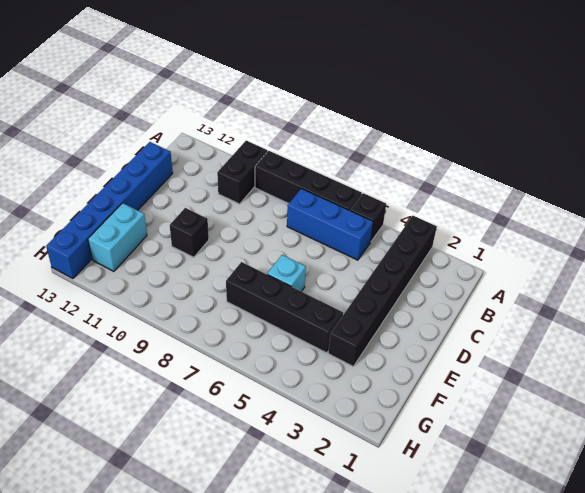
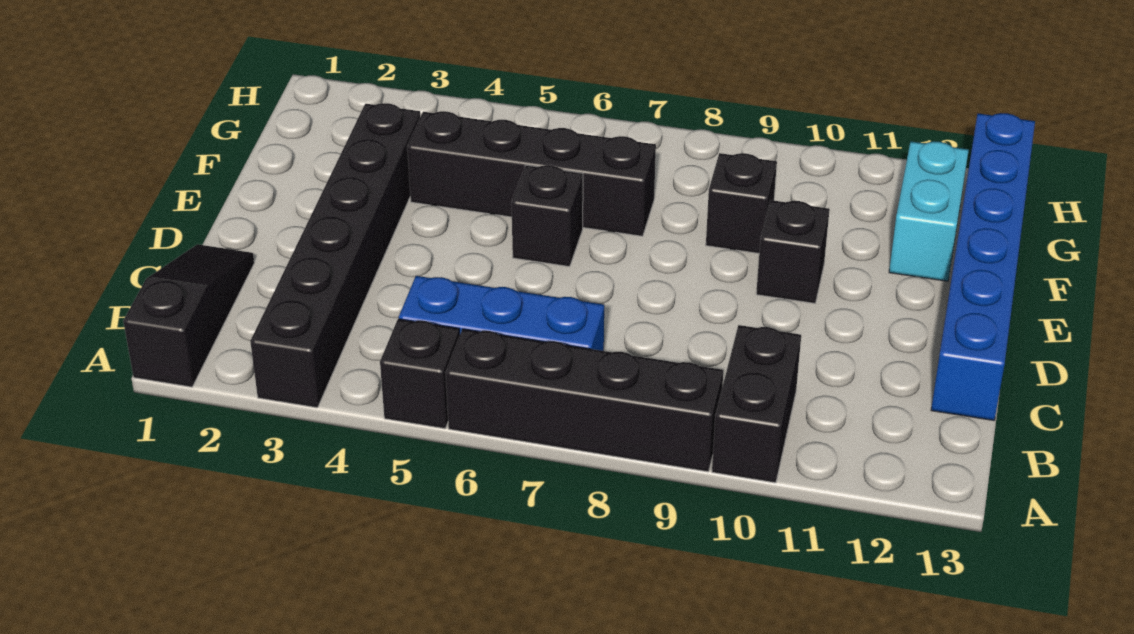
none -> black slope A1:C1 level 1 top A
cyan brick E6 level 1 -> black brick E6 level 1
none -> black brick F9 level 1

